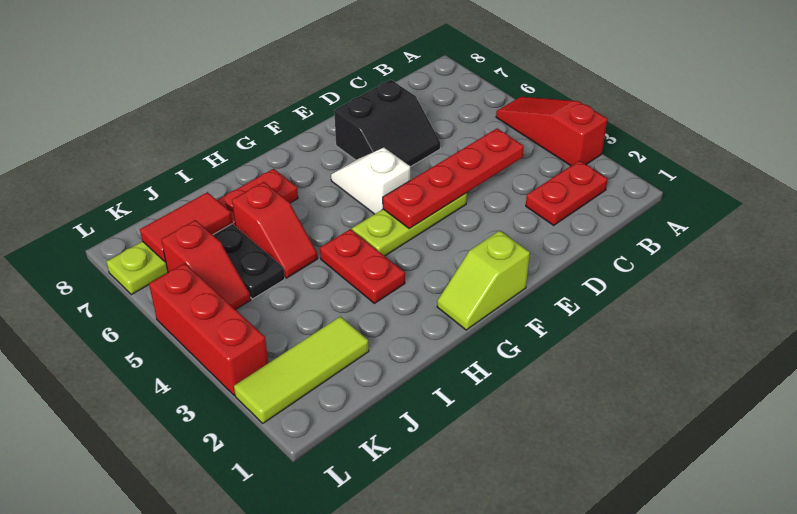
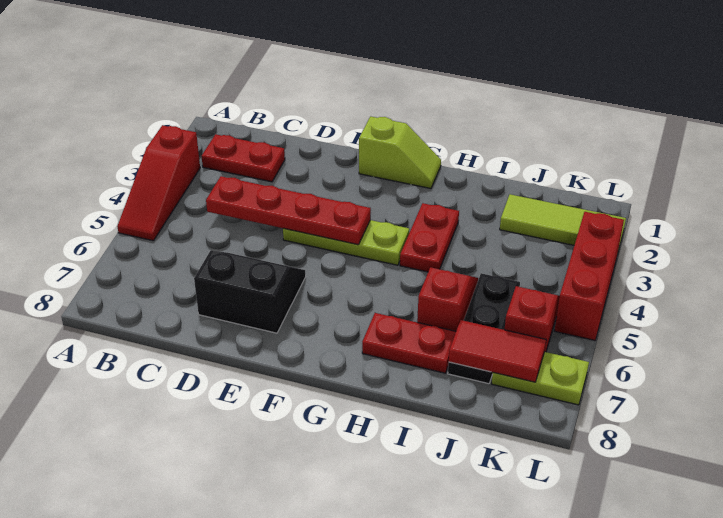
white slope F5:F6 level 1 top 5 -> none

